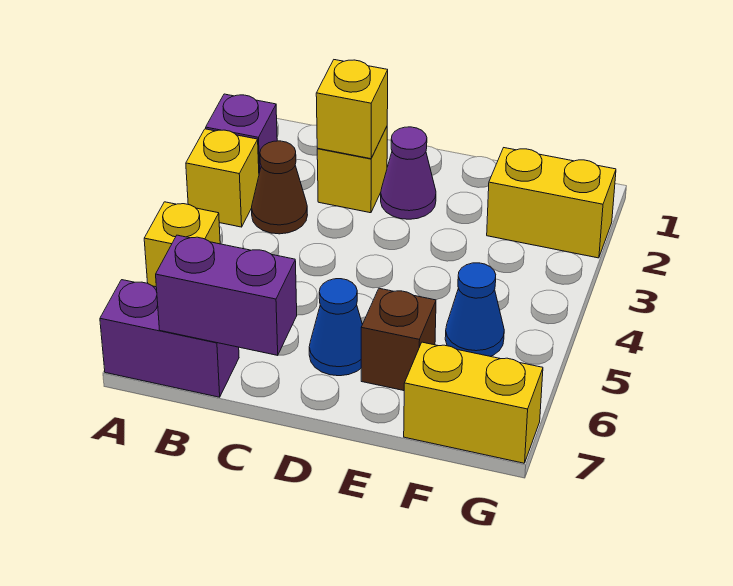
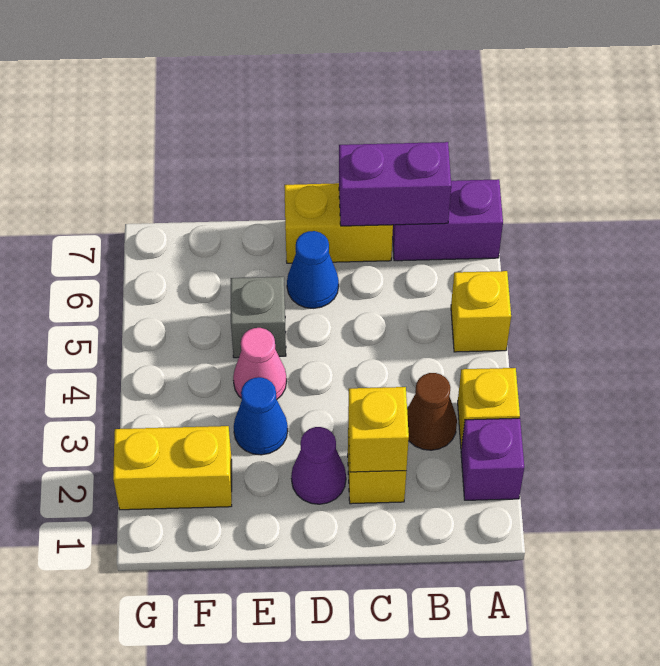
none -> pink cone E4 level 1
none -> grey brick E5 level 1
brown brick E6 level 1 -> none
blue cone F5 level 1 -> blue cone E3 level 1
yellow brick F7:G7 level 1 -> yellow brick C7:D7 level 1

